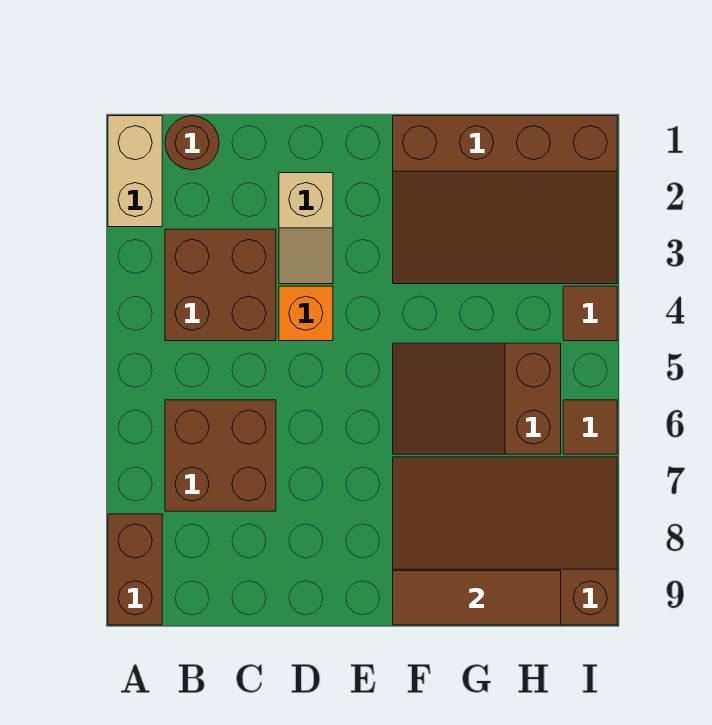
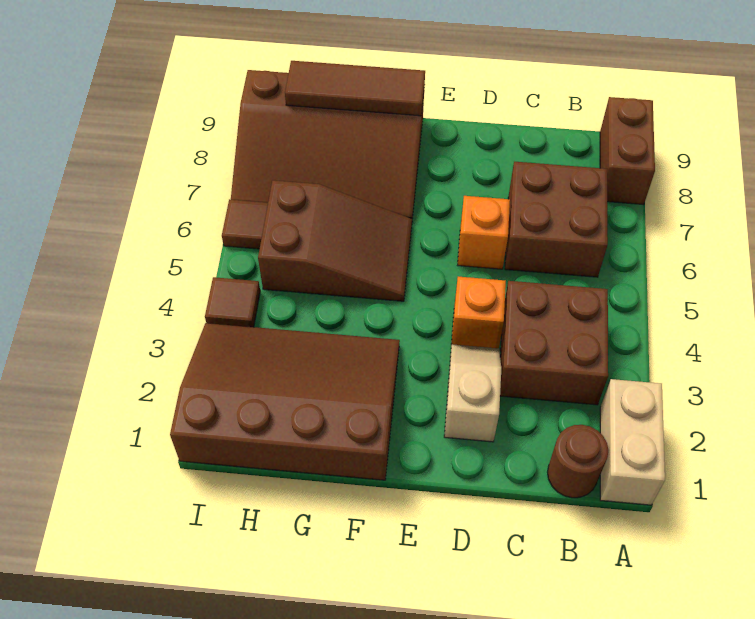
none -> orange brick D6 level 1

